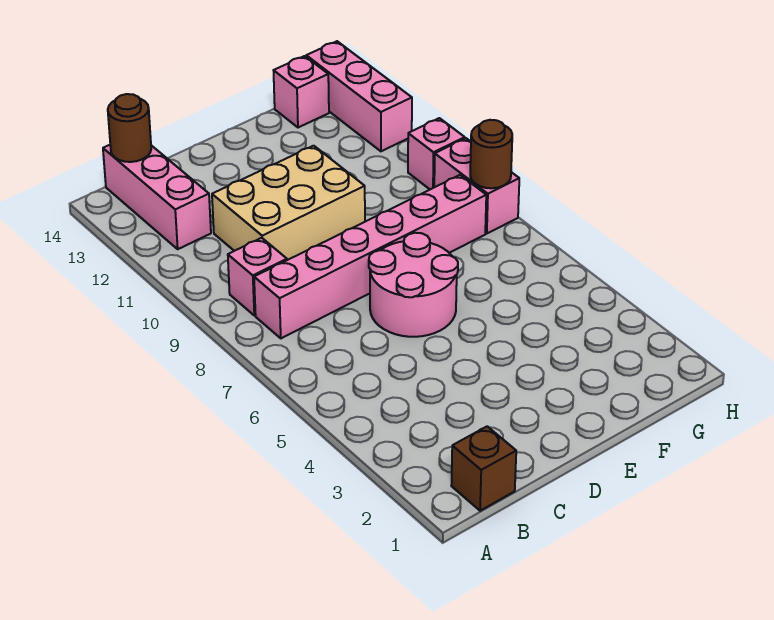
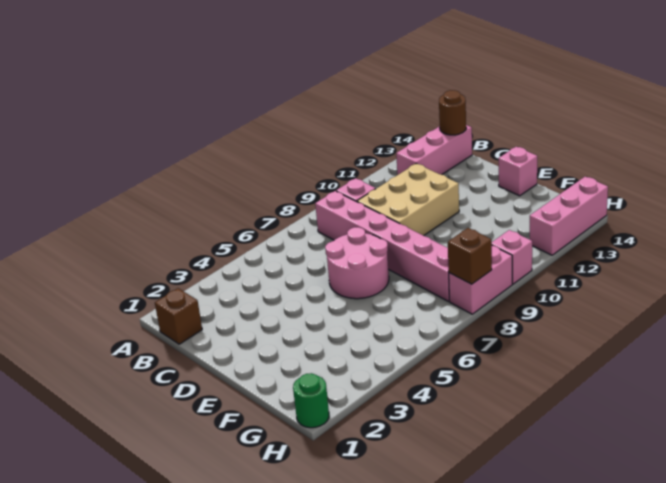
tan brick C10:E11 level 1 -> tan brick C9:D11 level 1
pink brick G14 level 1 -> pink brick E14 level 1
none -> green round brick H1 level 1
brown round brick H8 level 2 -> brown brick H8 level 2

